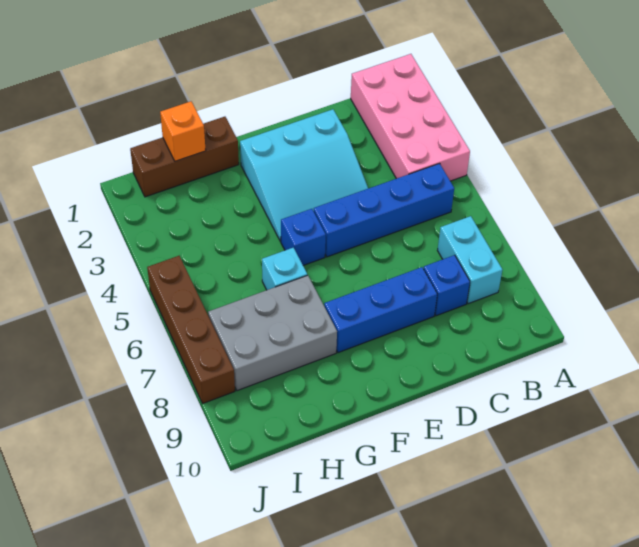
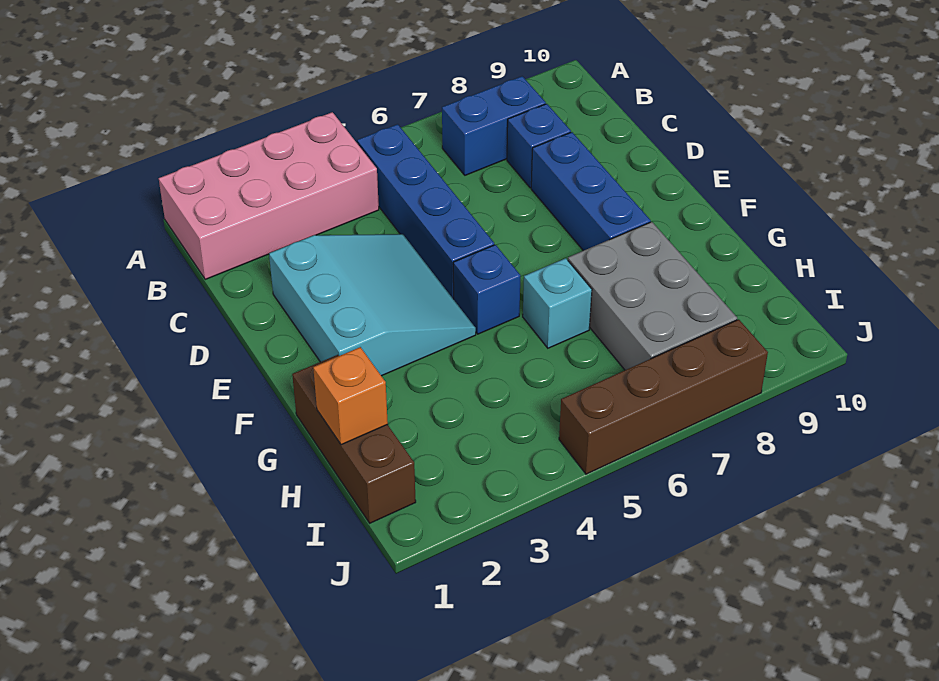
cyan brick B7:B8 level 1 -> blue brick B7:B8 level 1

